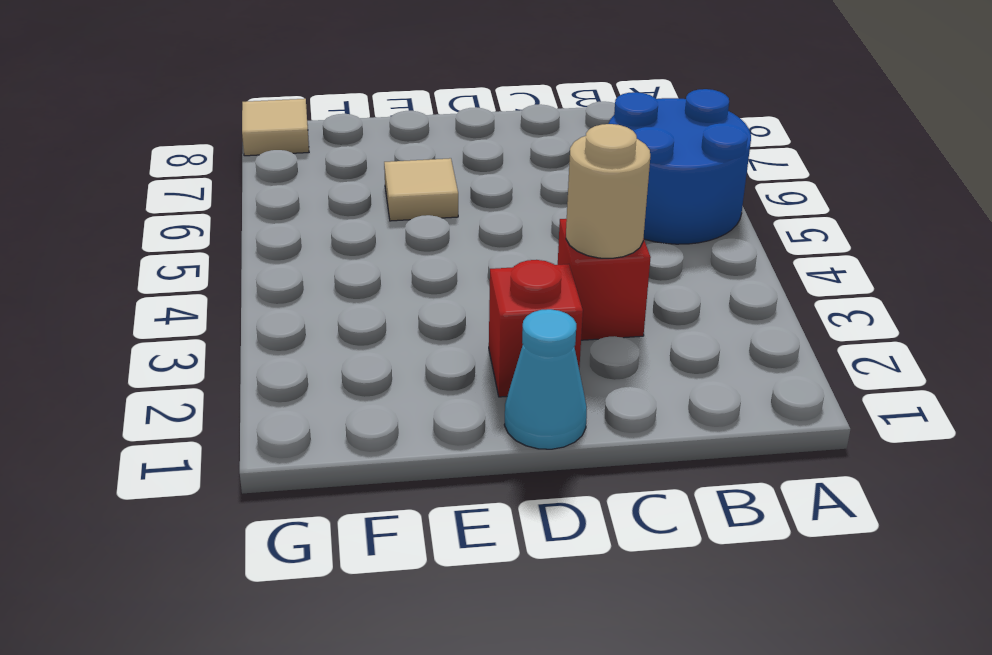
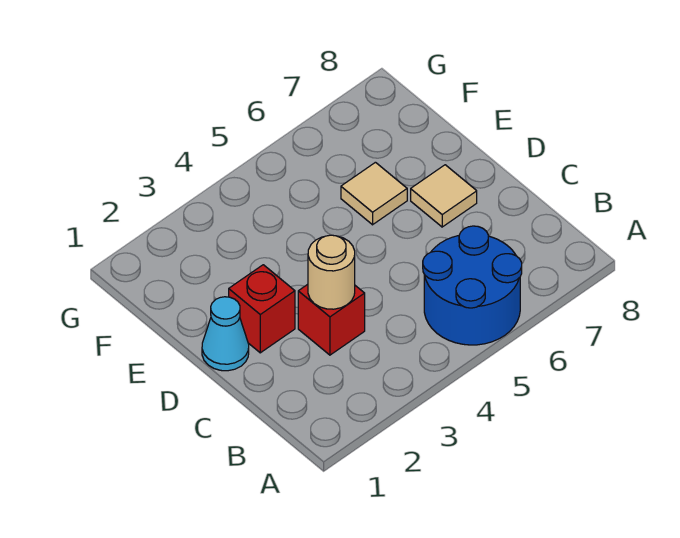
tan tile G8 level 1 -> tan tile D7 level 1

